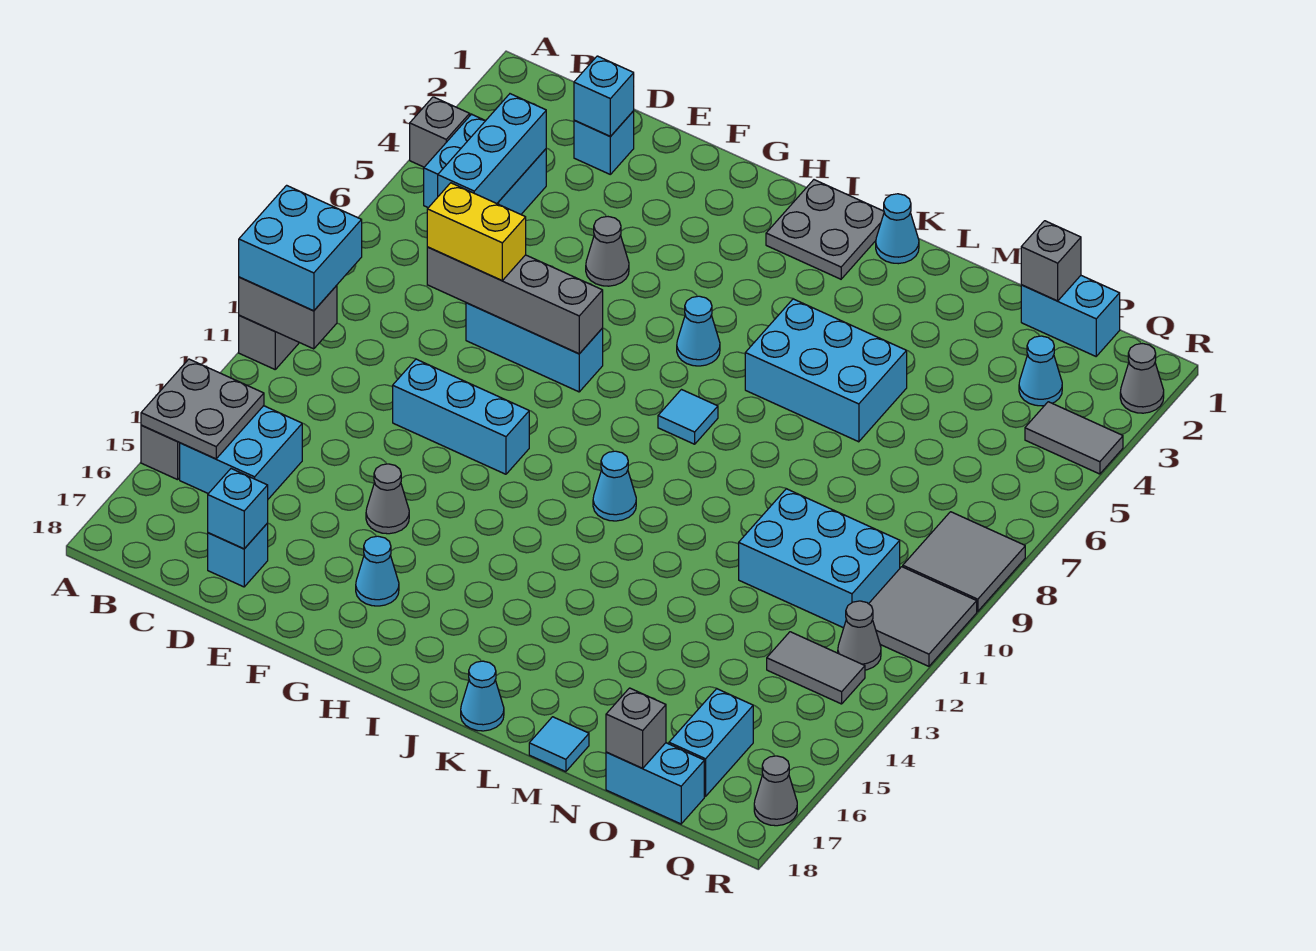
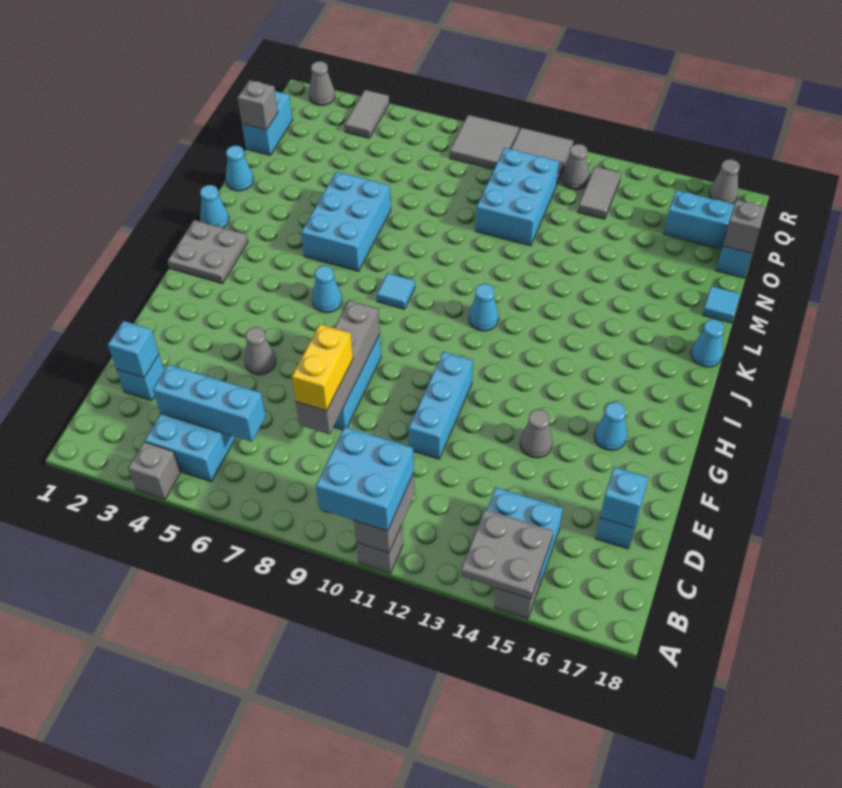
cyan cone P3 level 1 -> cyan cone M1 level 1

